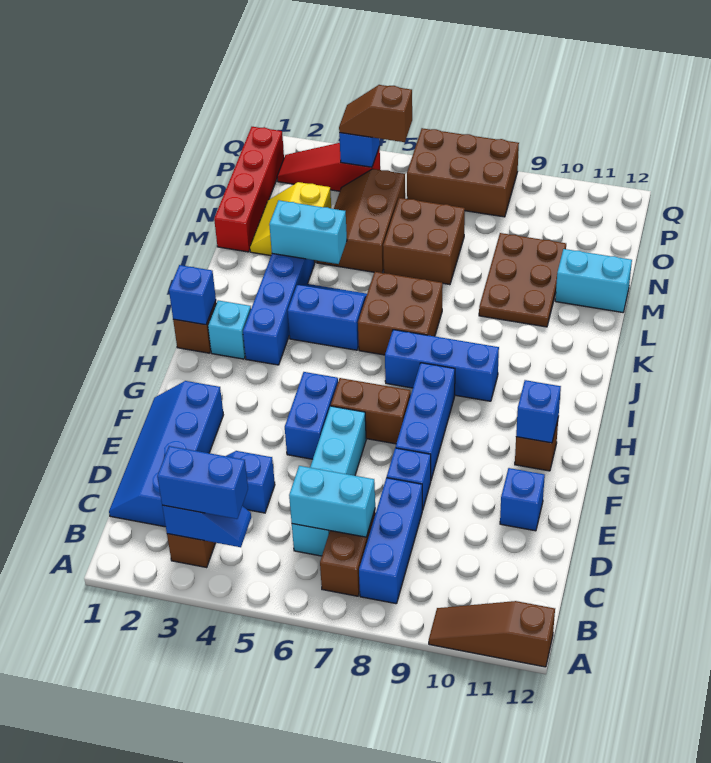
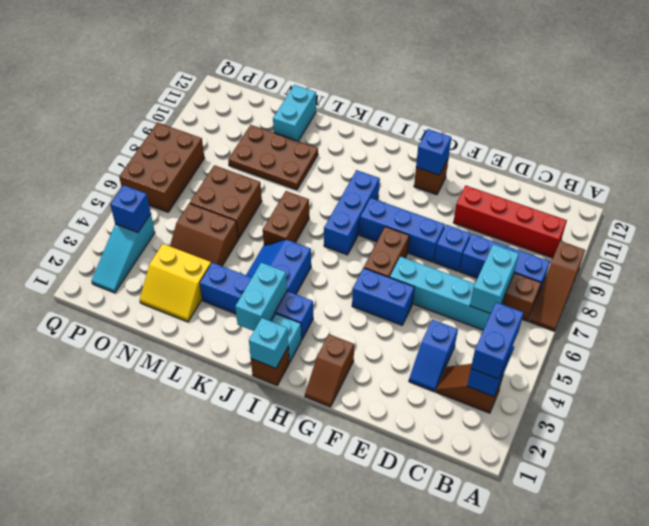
brown slope A10:A12 level 1 top 12 -> brown slope A7:A9 level 1 top 9
blue slope C1:F2 level 1 top 2 -> none
blue brick E11 level 1 -> none
blue brick I1 level 2 -> cyan brick I1 level 2
brown brick J6:K7 level 1 -> brown brick K6:K7 level 1
cyan brick L3:L4 level 2 -> cyan brick J2:J3 level 2
red brick M1:P1 level 1 -> red brick B10:E10 level 1
brown slope M4:O5 level 1 top 5 -> brown slope M4:N5 level 1 top 5
red slope P2:P4 level 1 top 4 -> cyan slope P2:P4 level 1 top 4
brown slope P4:P5 level 3 top 5 -> brown slope G1:G2 level 1 top 2

